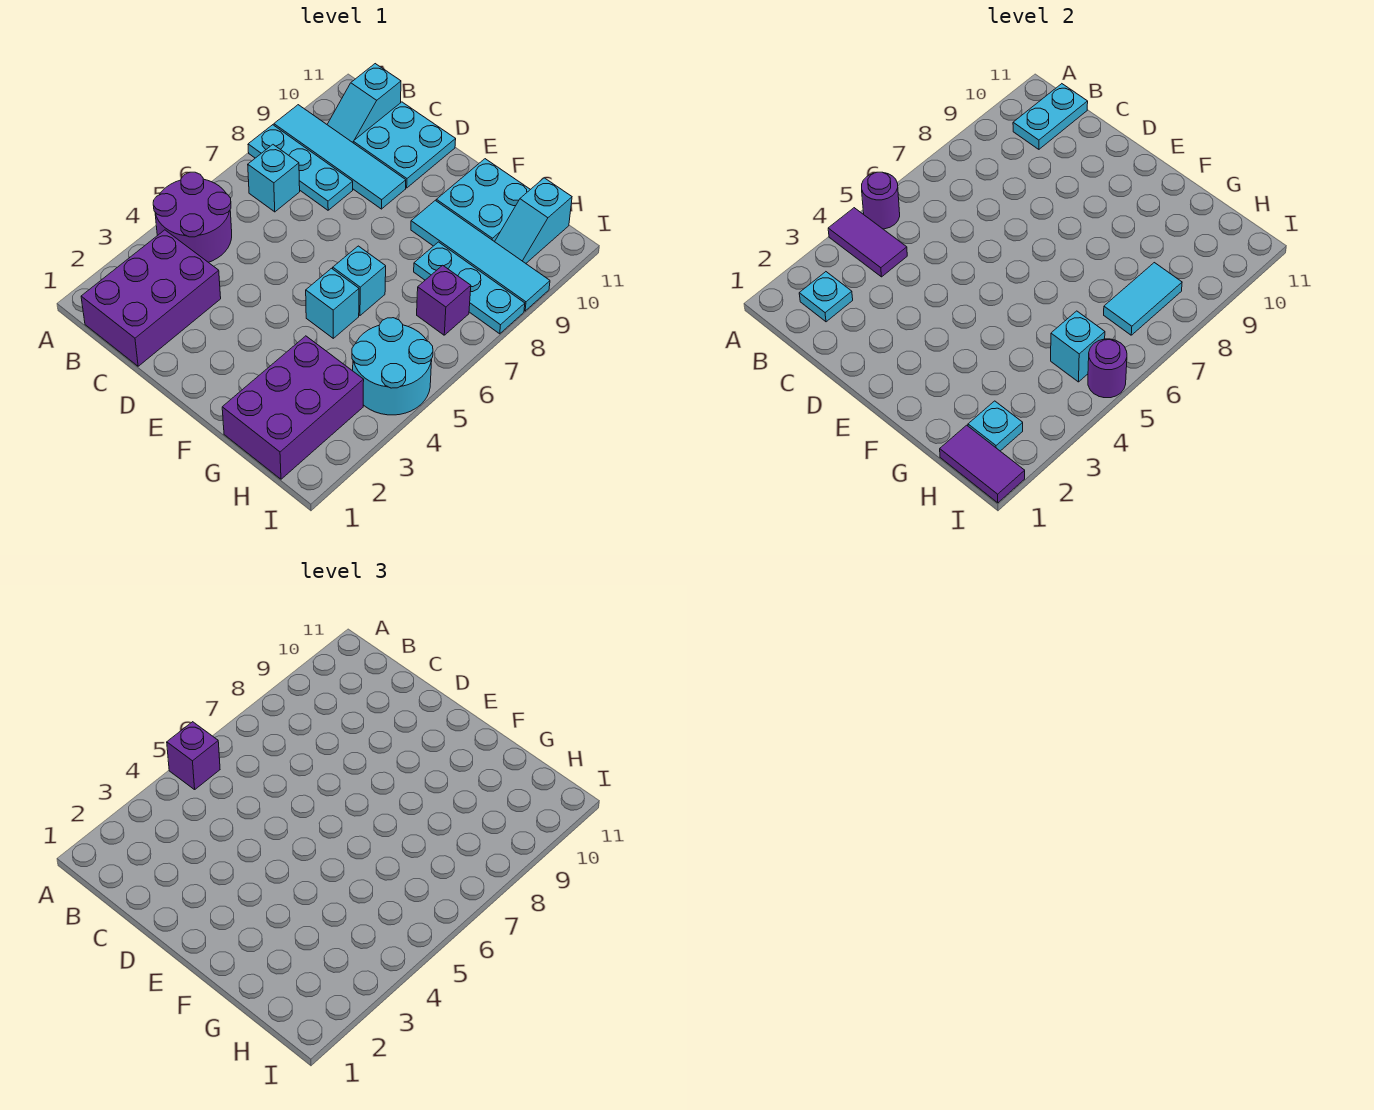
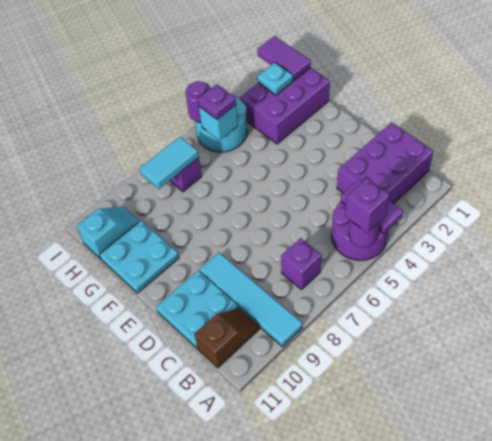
cyan plate A8:C8 level 1 -> none
cyan plate B2 level 2 -> none
cyan brick B7 level 1 -> purple brick B7 level 1
cyan slope B10:B11 level 1 top 11 -> brown slope B10:B11 level 1 top 11
cyan plate B10:B11 level 2 -> none
cyan brick F5 level 1 -> none
cyan brick F6 level 1 -> none
cyan tile F9:I9 level 1 -> none
cyan plate G8:I8 level 1 -> none
none -> purple plate H5 level 3

